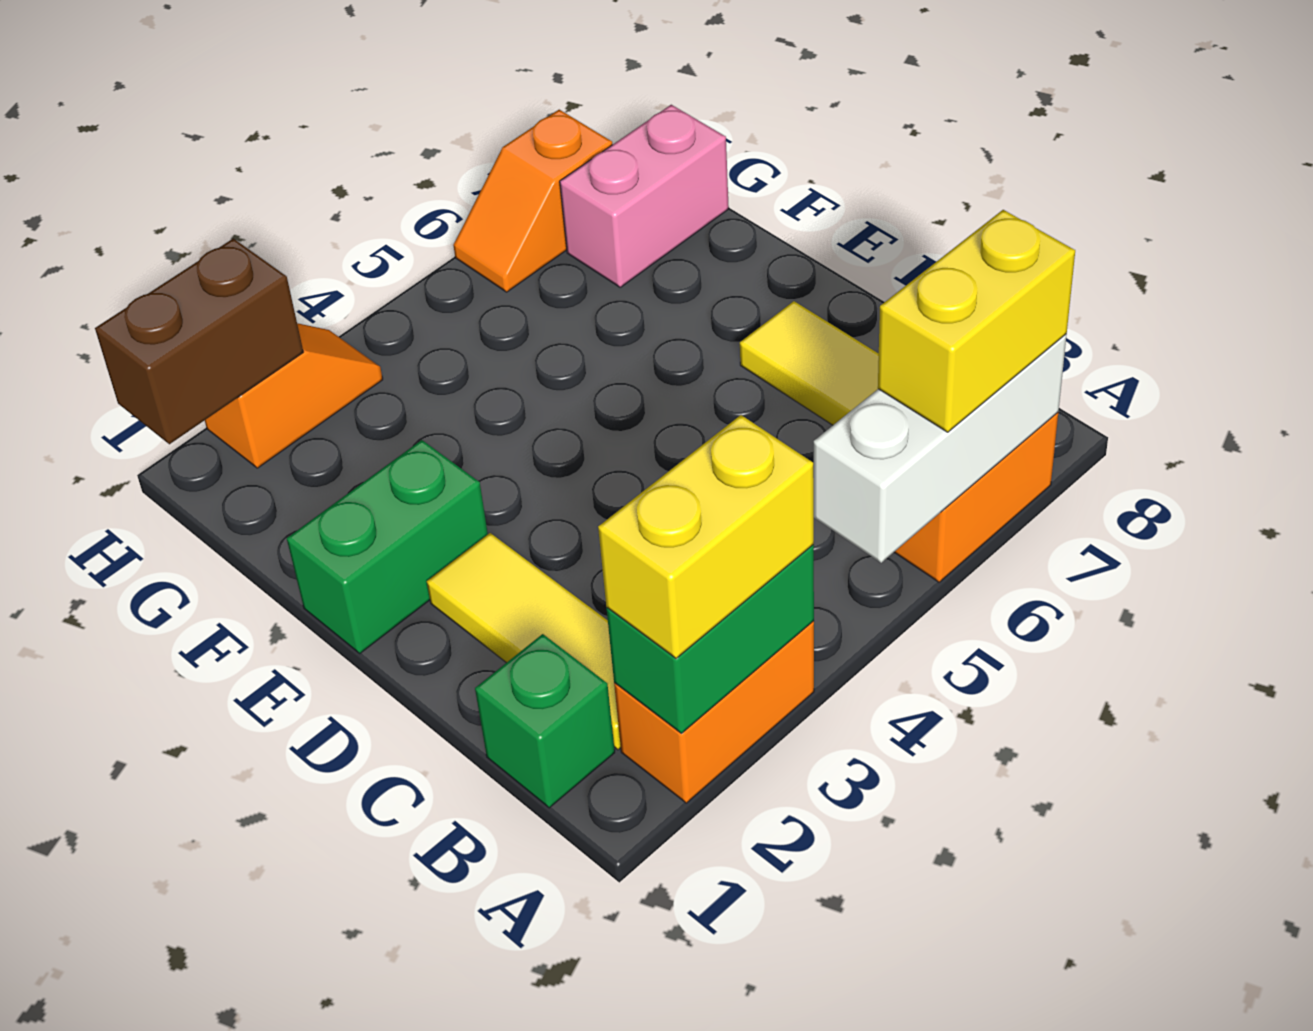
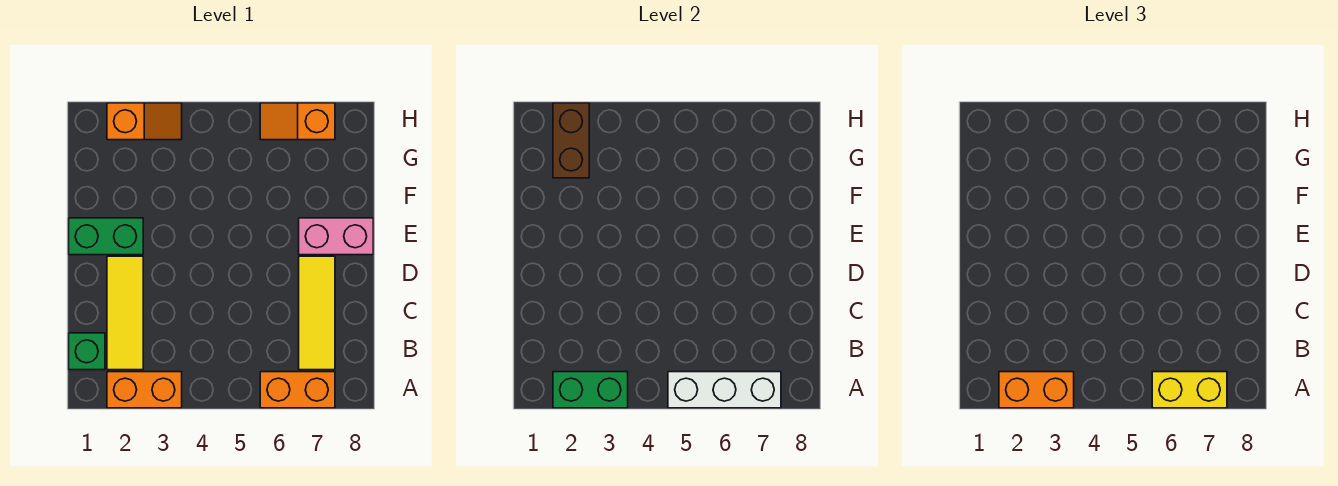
yellow brick A2:A3 level 3 -> orange brick A2:A3 level 3
pink brick G7:G8 level 1 -> pink brick E7:E8 level 1
brown brick H1:H2 level 2 -> brown brick G2:H2 level 2

